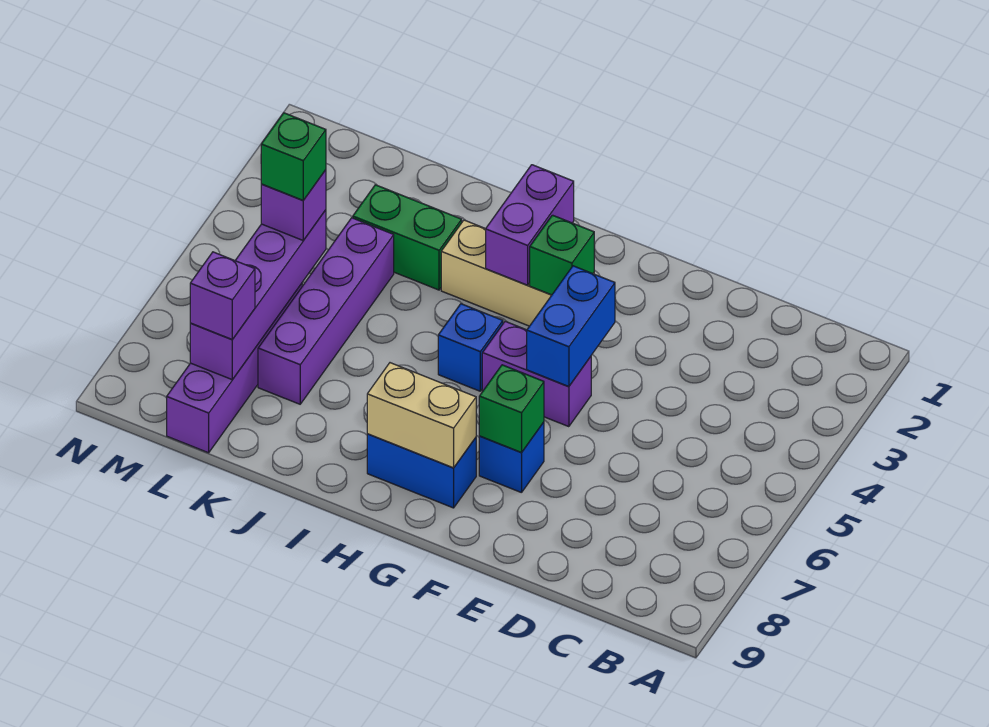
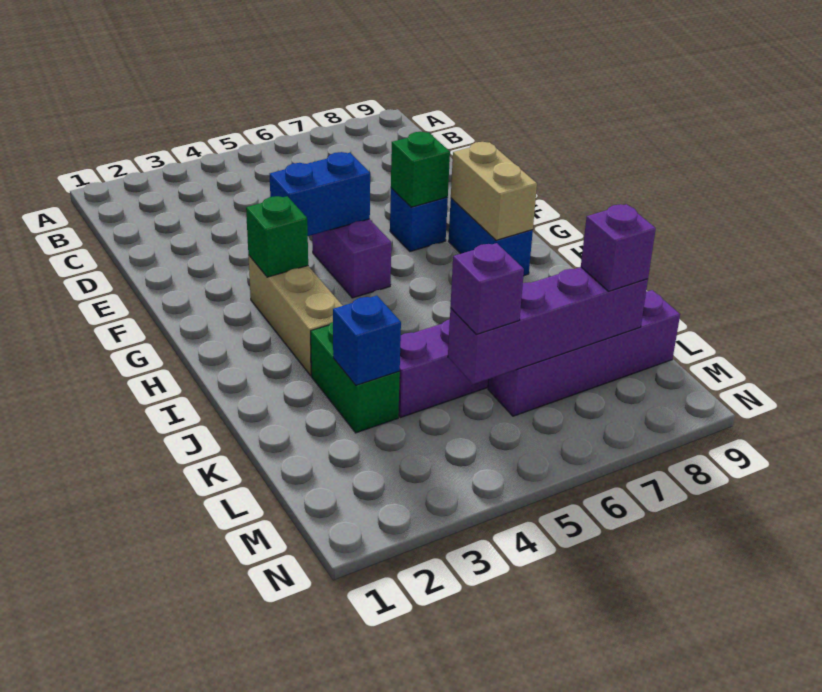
purple brick H2:H3 level 2 -> none
blue brick H5 level 1 -> blue brick K3 level 2
green brick L5 level 4 -> none

